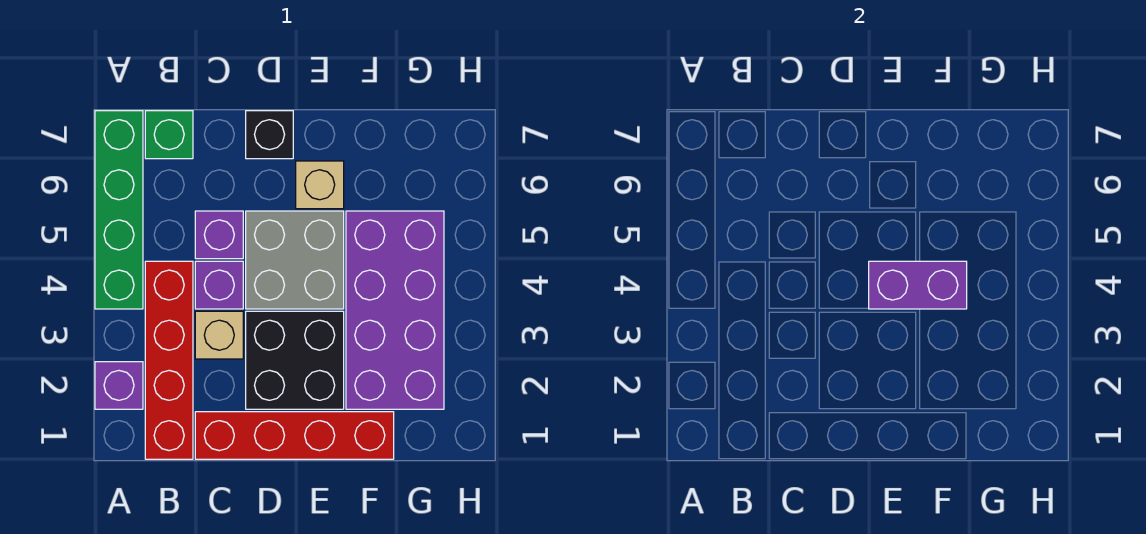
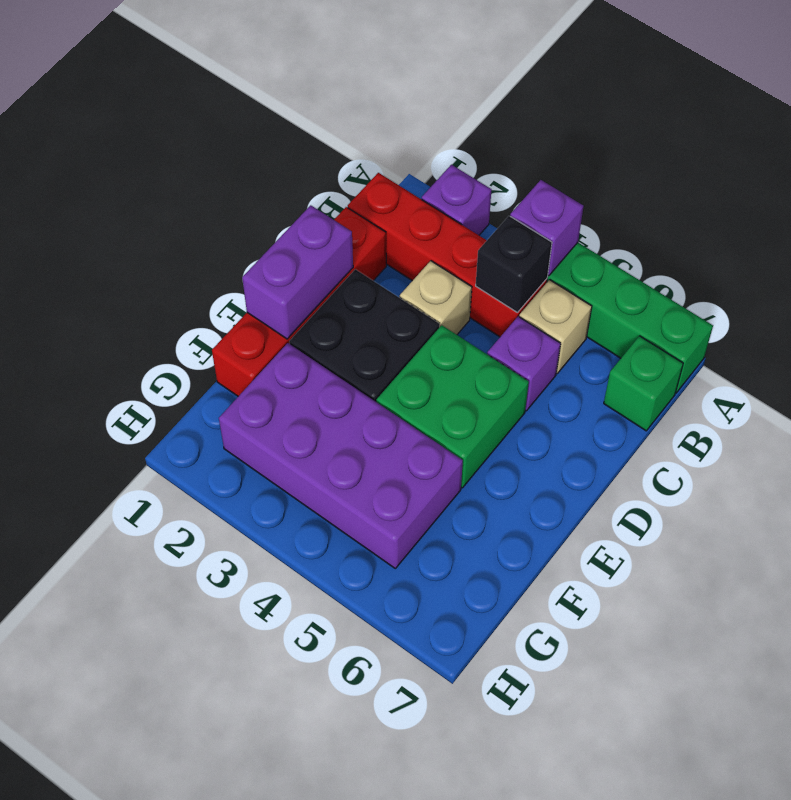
purple brick C4 level 1 -> purple brick A4 level 2
grey brick D4:E5 level 1 -> green brick D4:E5 level 1
black brick D7 level 1 -> black brick B4 level 2
purple brick E4:F4 level 2 -> purple brick D1:E1 level 2
tan brick E6 level 1 -> tan brick B5 level 1

